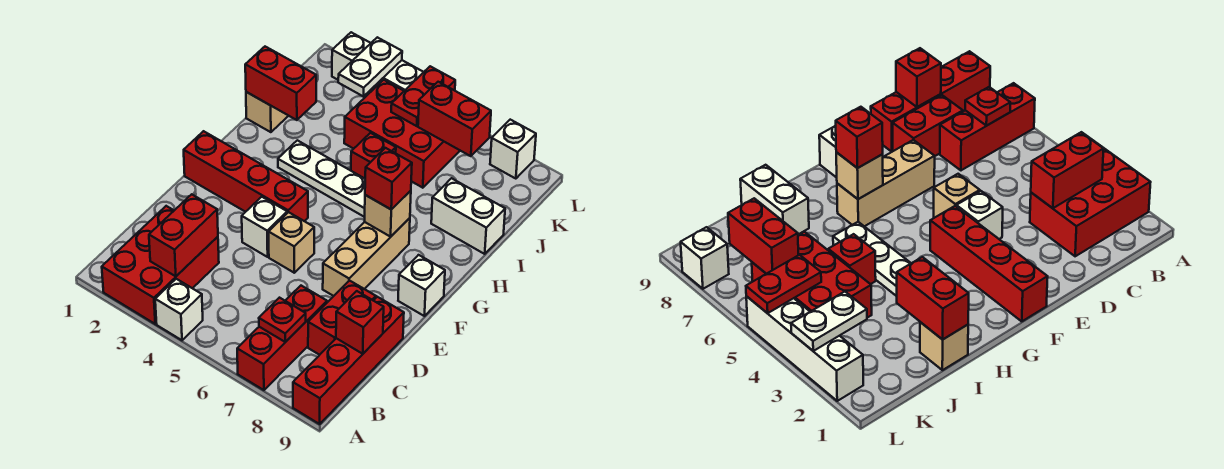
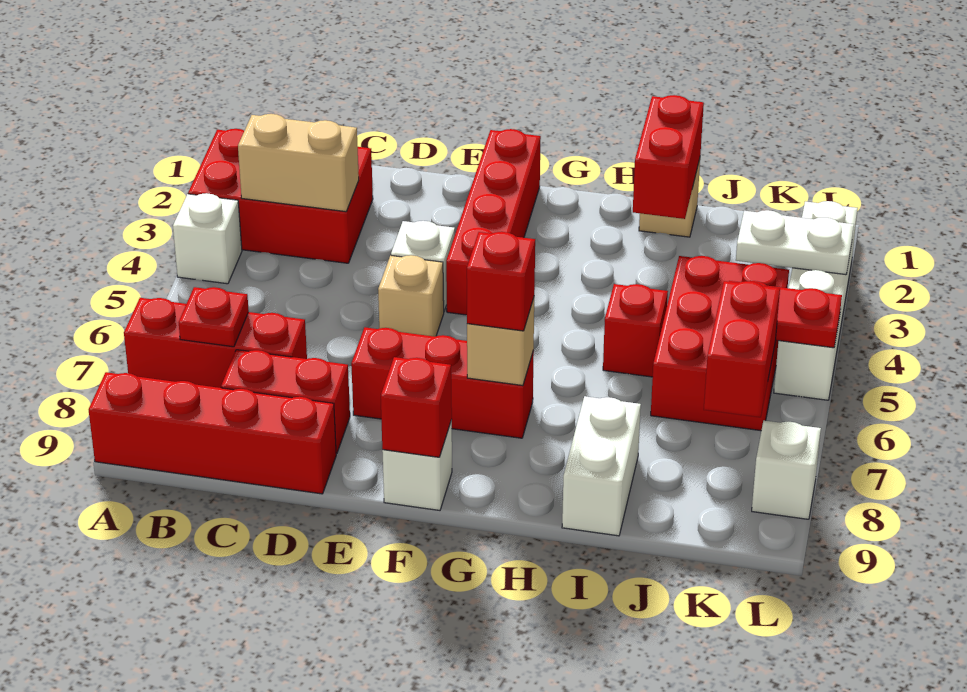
red brick B3:C3 level 2 -> tan brick B3:C3 level 2
red brick C9 level 2 -> red brick F9 level 2
tan brick E7:G7 level 1 -> red brick E7:G7 level 1
white plate H3:H6 level 1 -> none

